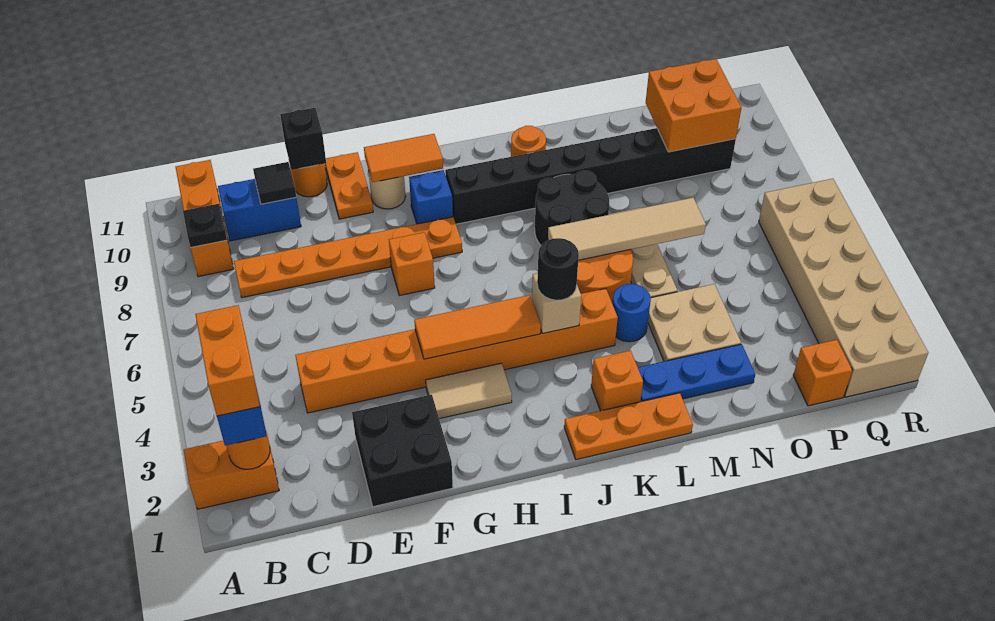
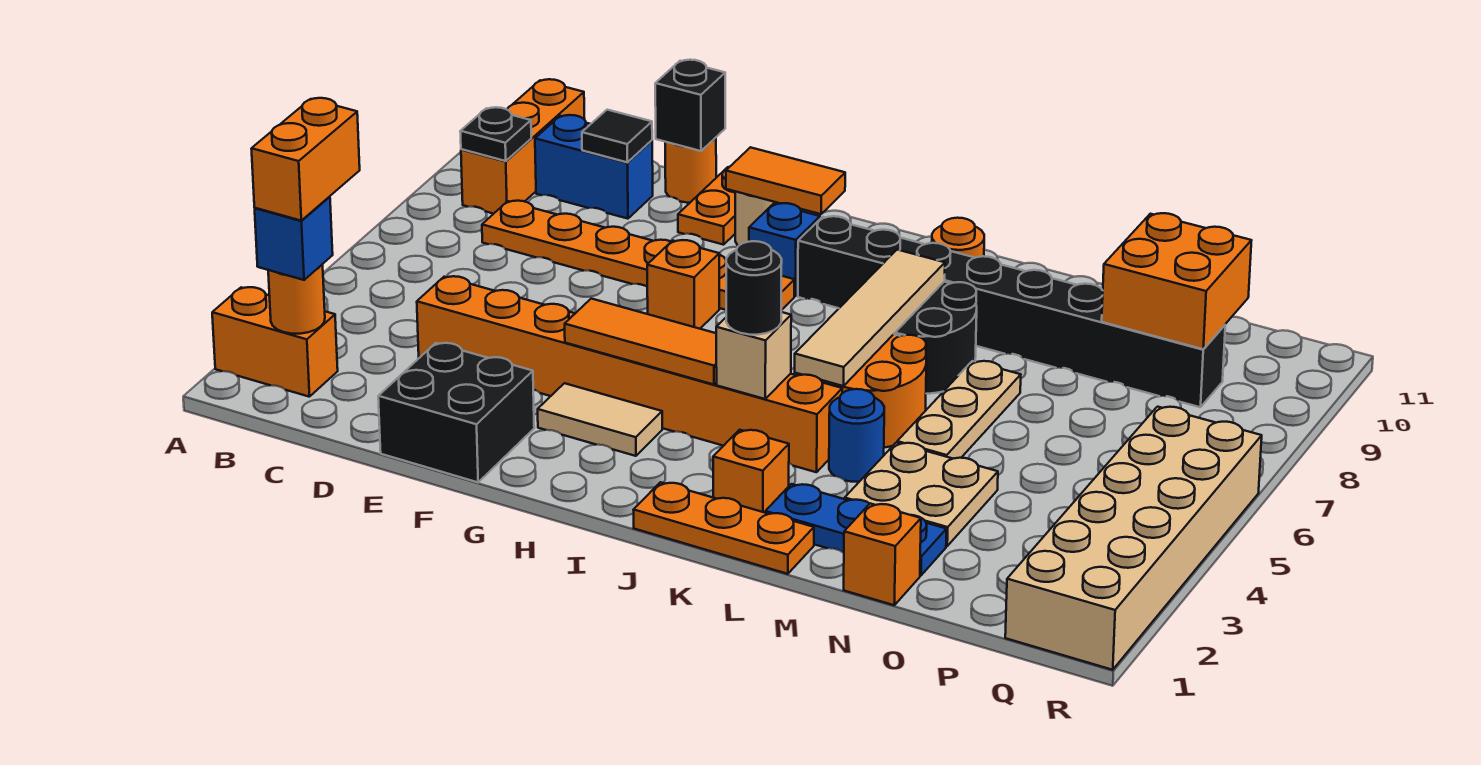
tan tile K6:N6 level 2 -> tan tile K5:K8 level 2
orange brick P1 level 1 -> orange brick N1 level 1

